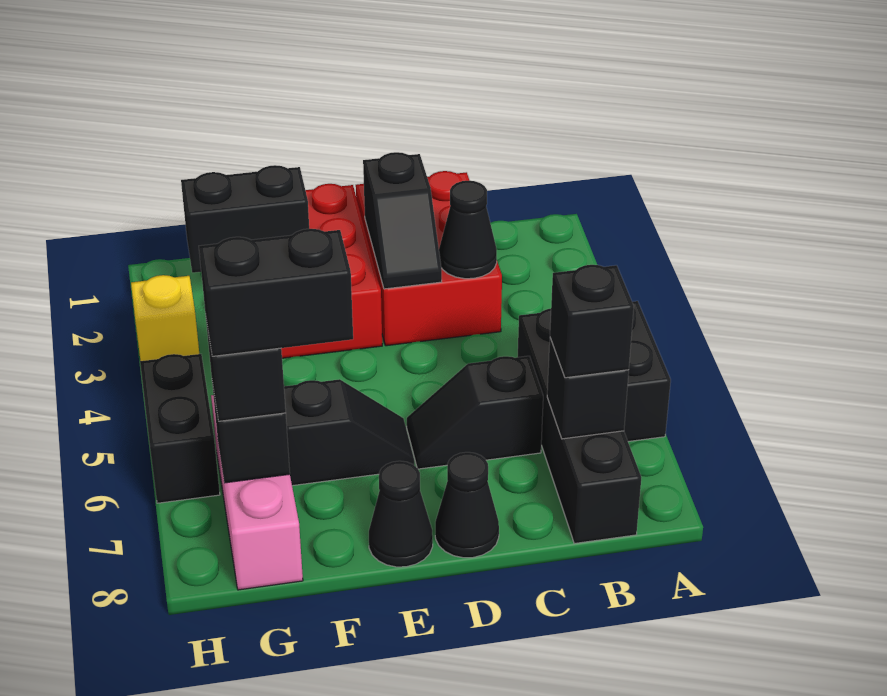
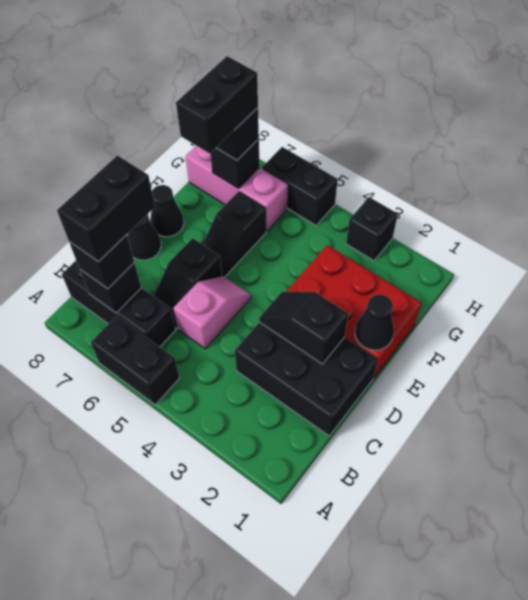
black brick B5:B8 level 1 -> black brick B6:B8 level 1
red brick C1:D3 level 1 -> black brick C1:D3 level 1
black cone C3 level 2 -> black cone E1 level 2
none -> pink slope C5:D5 level 1 top C
black slope C6:D6 level 1 top C -> black slope C6:D6 level 1 top D
black brick F2:G2 level 2 -> black brick B7:C7 level 4
yellow brick H3 level 1 -> black brick H3 level 1

